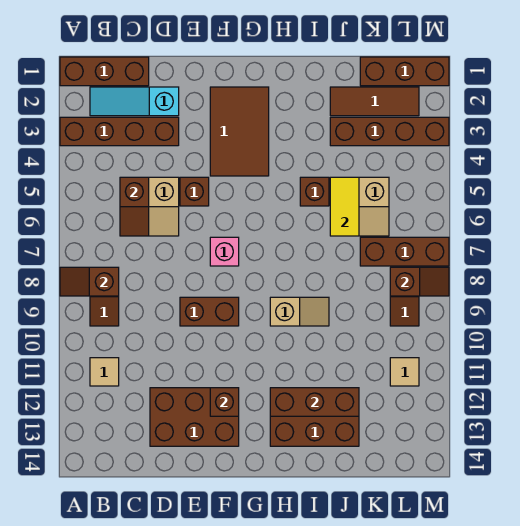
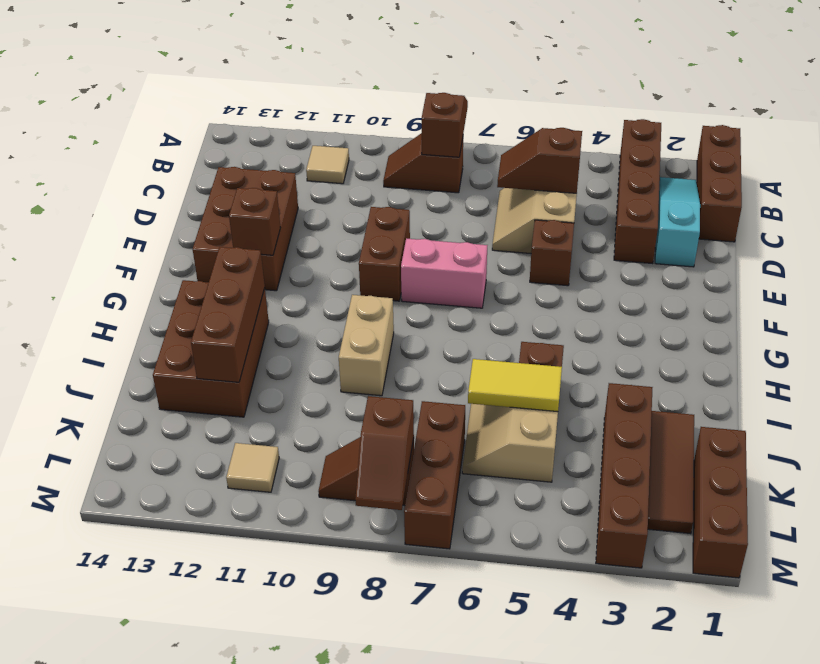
brown tile F2:G4 level 1 -> none
pink brick F7 level 1 -> pink brick F7:F8 level 1
tan slope H9:I9 level 1 top H -> tan brick H9:I9 level 1

